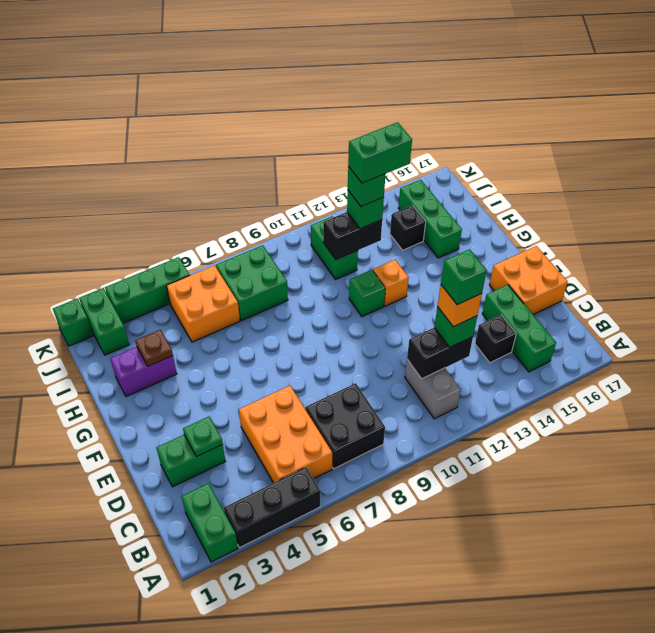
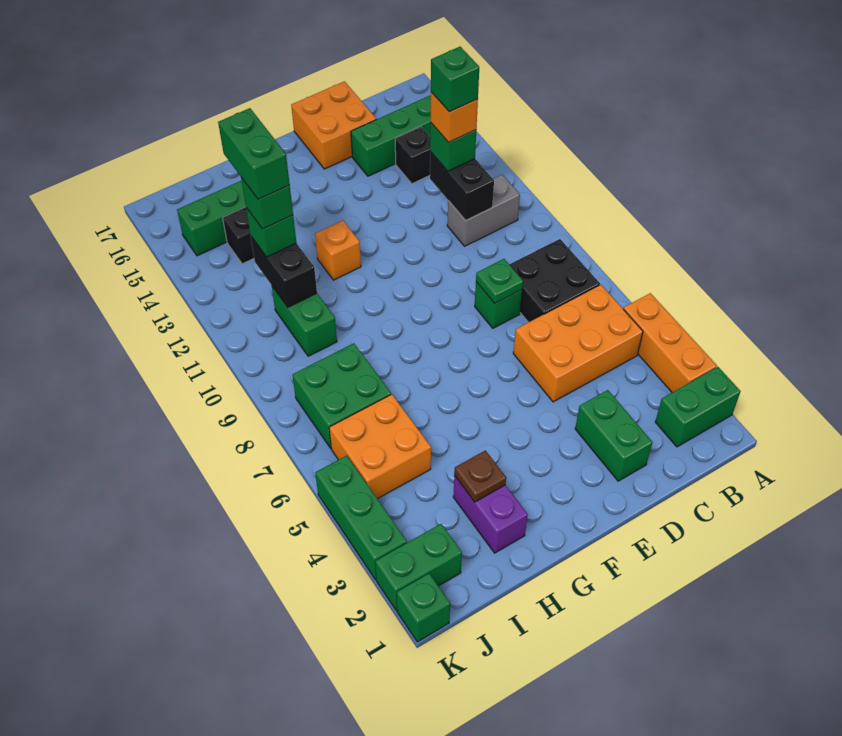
black brick A3:A5 level 1 -> orange brick A3:A5 level 1
green plate D3 level 2 -> green plate D8 level 2
green brick G11 level 1 -> green brick D8 level 1
green brick I11:J11 level 1 -> green brick I10:I11 level 1

